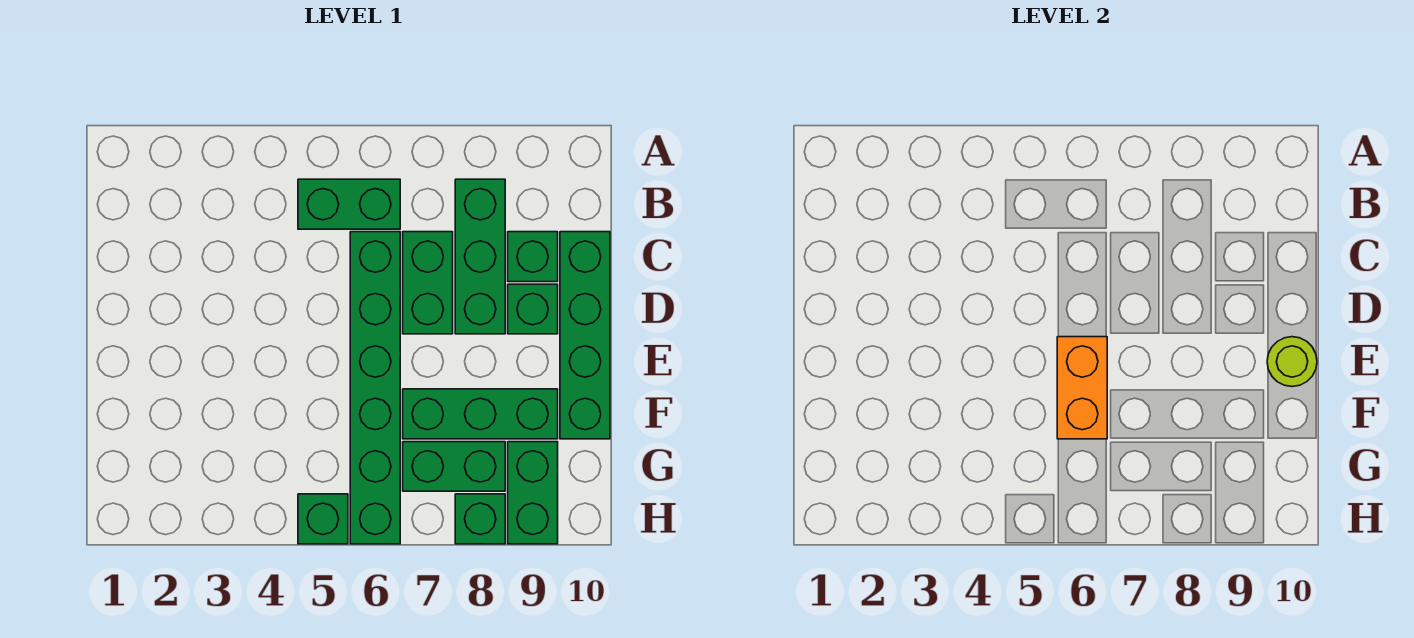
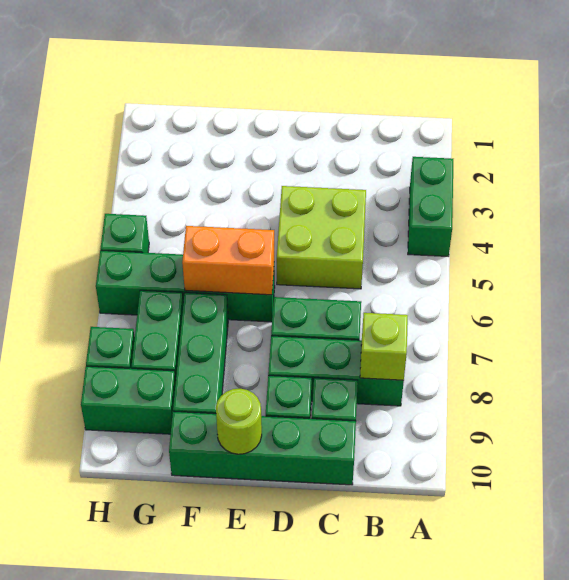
green brick B5:B6 level 1 -> green brick A3:A4 level 1
none -> lime brick B8 level 2
none -> lime brick C4:D5 level 1
green brick C6:H6 level 1 -> green brick E6:H6 level 1

